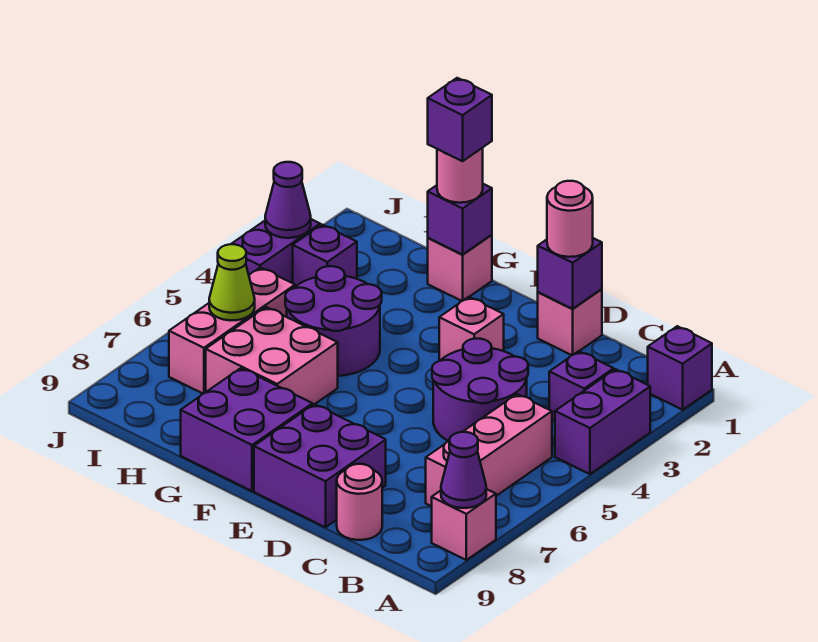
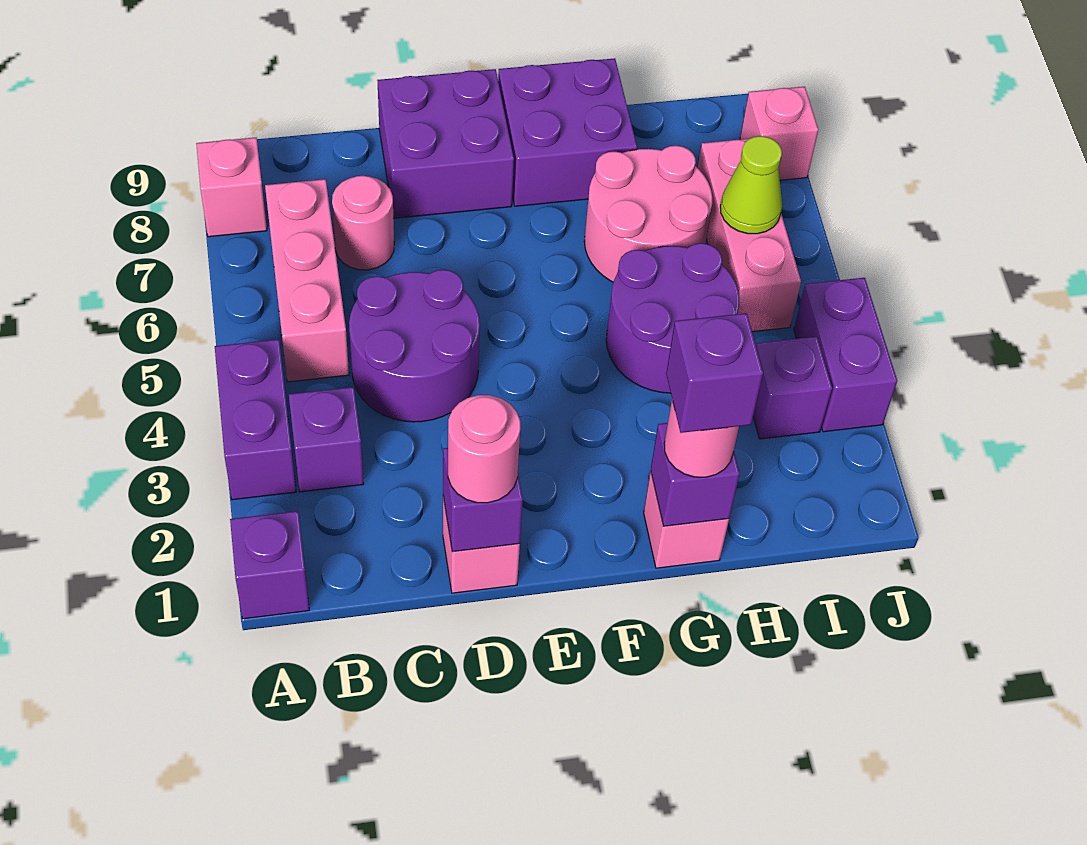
purple cone A8 level 2 -> none
pink round brick C9 level 1 -> pink round brick C7 level 1
pink brick E3 level 1 -> pink brick J8 level 1
pink brick G6:H7 level 1 -> pink round brick G6:H7 level 1
purple cone J3 level 2 -> none

